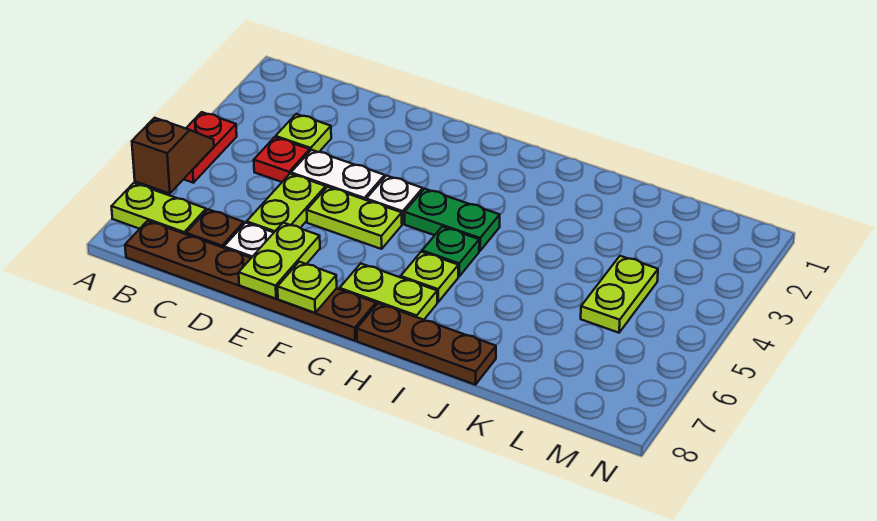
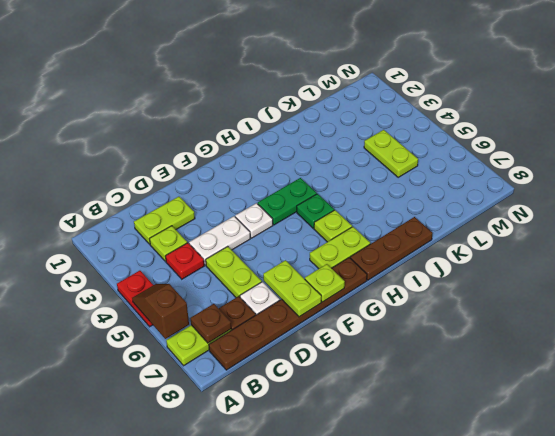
none -> brown plate B7 level 2
lime plate E5:F5 level 1 -> lime plate C2:D2 level 1

